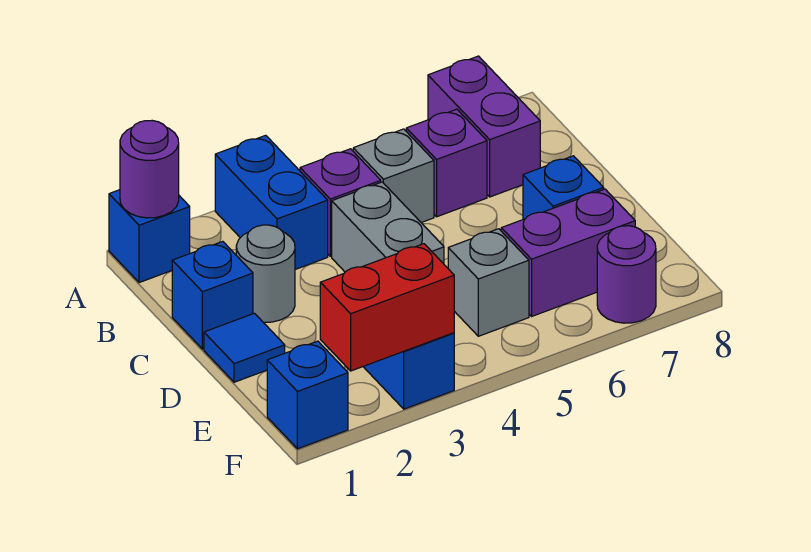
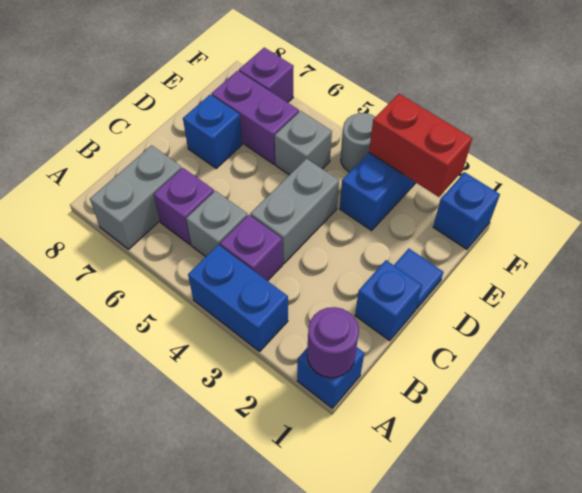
blue brick A3:B3 level 1 -> blue brick A3:A4 level 1
purple brick A7:B7 level 1 -> grey brick A7:B7 level 1
grey round brick C2 level 1 -> grey round brick F4 level 1
purple round brick F7 level 1 -> purple brick F7 level 1

